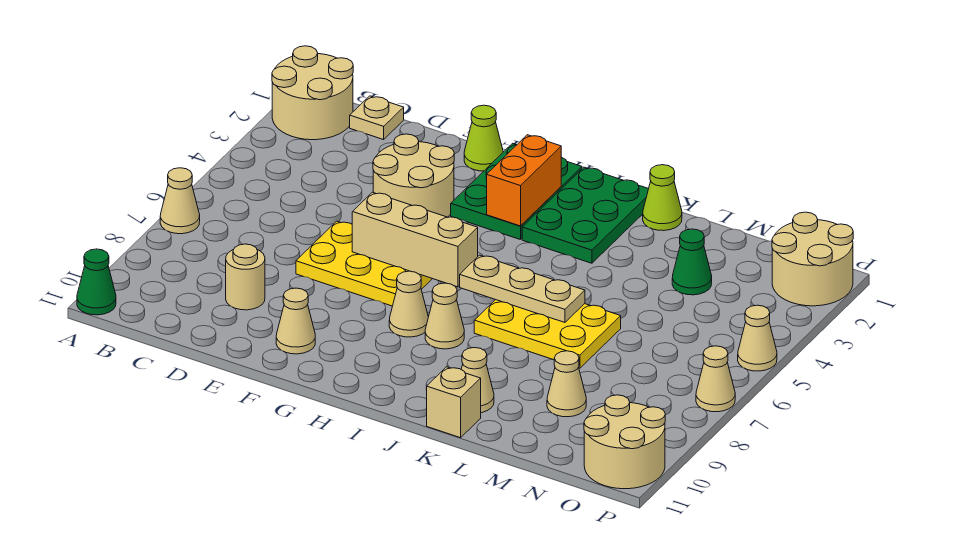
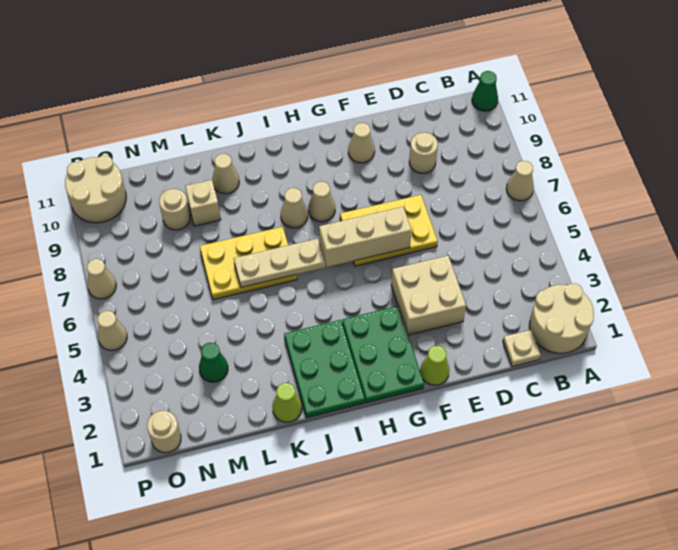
tan round brick E3:F4 level 1 -> tan brick E3:F4 level 1
orange brick H2:H3 level 2 -> none
tan brick K11 level 1 -> tan brick L9 level 1
tan cone M9 level 1 -> tan round brick M9 level 1
tan round brick O1:P2 level 1 -> tan round brick O1 level 1

